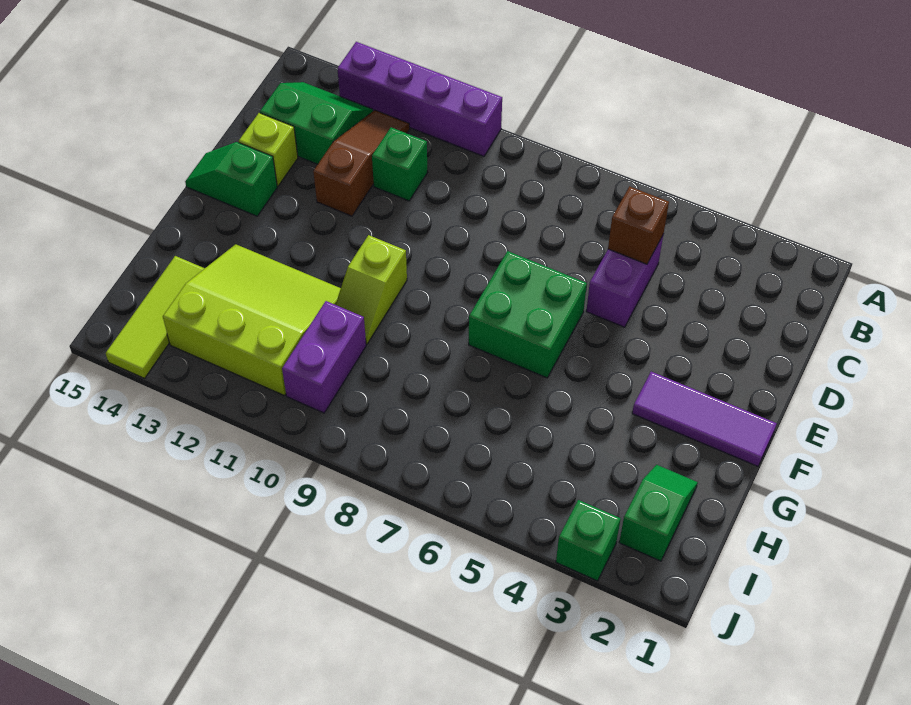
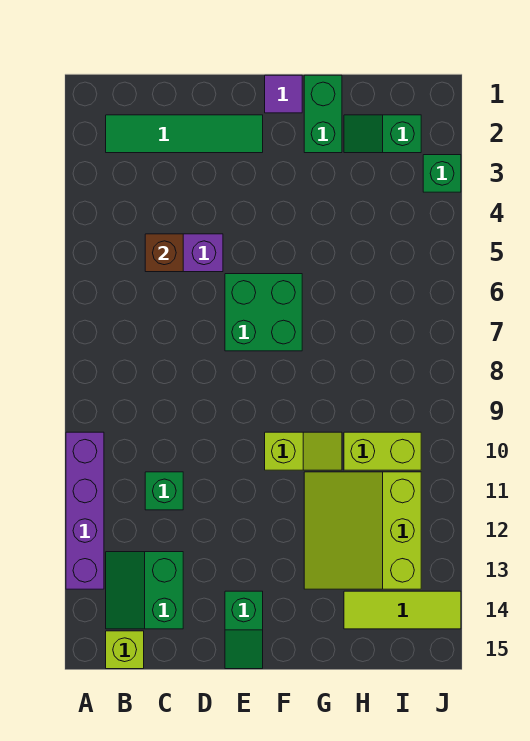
none -> green tile B2:E2 level 1
brown slope B12:D12 level 1 top D -> none
lime brick D14 level 1 -> lime brick B15 level 1
purple tile F1:F3 level 1 -> purple tile F1 level 1
none -> green brick G1:G2 level 1
purple brick H10:I10 level 1 -> lime brick H10:I10 level 1

